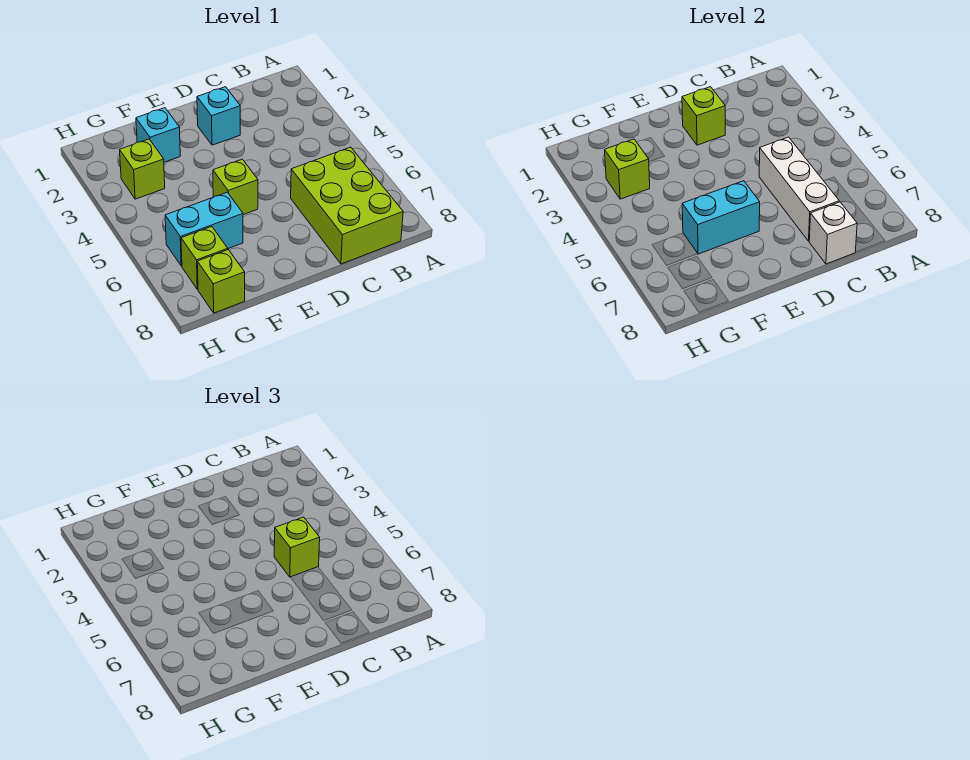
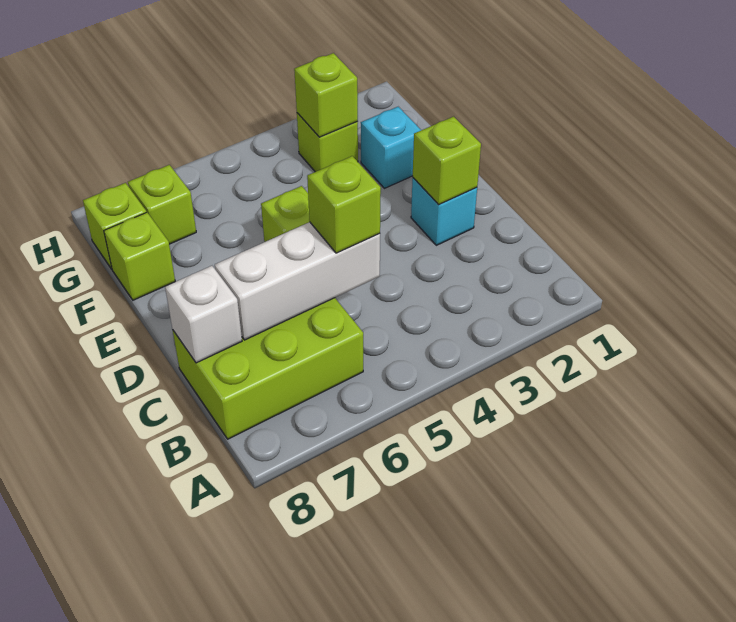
cyan brick E6:F6 level 2 -> none
cyan brick F6:G6 level 1 -> none
none -> lime brick F8 level 1

